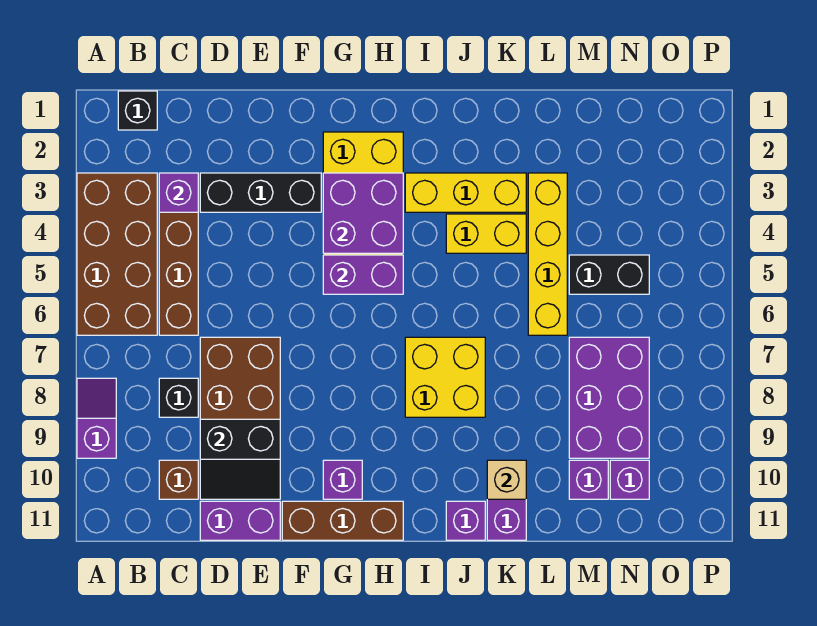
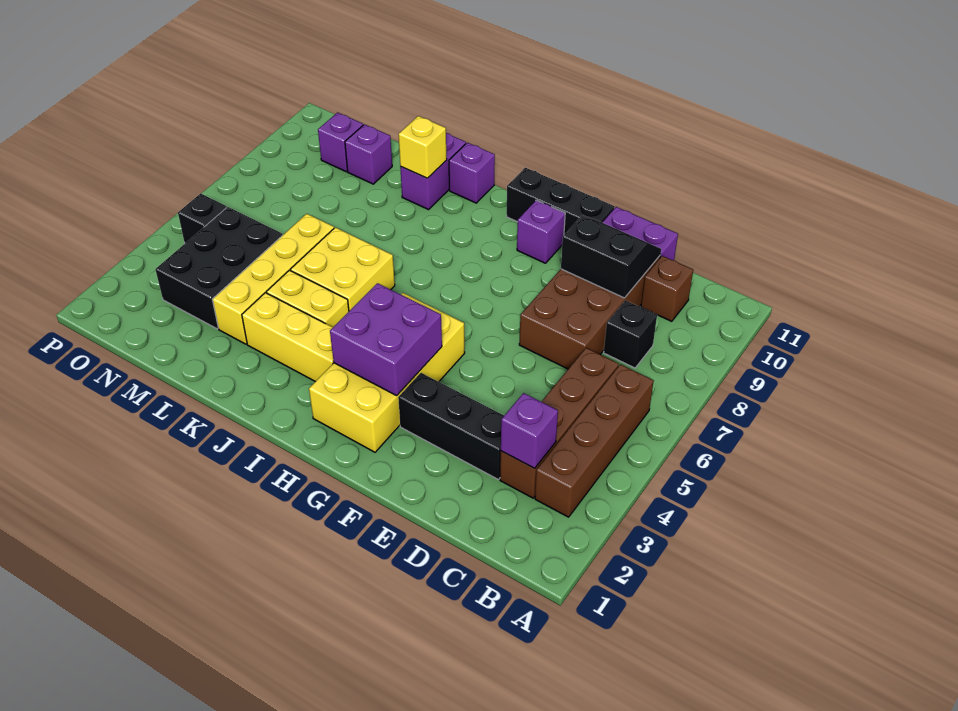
brown brick A3:B6 level 1 -> brown brick B3:B6 level 1
purple slope A8:A9 level 1 top 9 -> none
black brick B1 level 1 -> black brick O5 level 1
brown brick F11:H11 level 1 -> black brick F11:H11 level 1
purple brick G5:H5 level 2 -> none
yellow brick I7:J8 level 1 -> yellow brick J5:K6 level 1
tan brick K10 level 2 -> yellow brick K10 level 2
black brick M5:N5 level 1 -> black brick M3:N5 level 1
purple brick M7:N9 level 1 -> none

